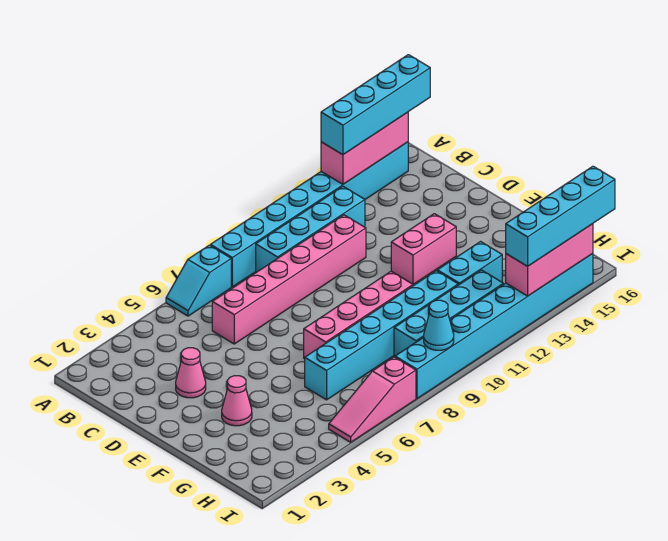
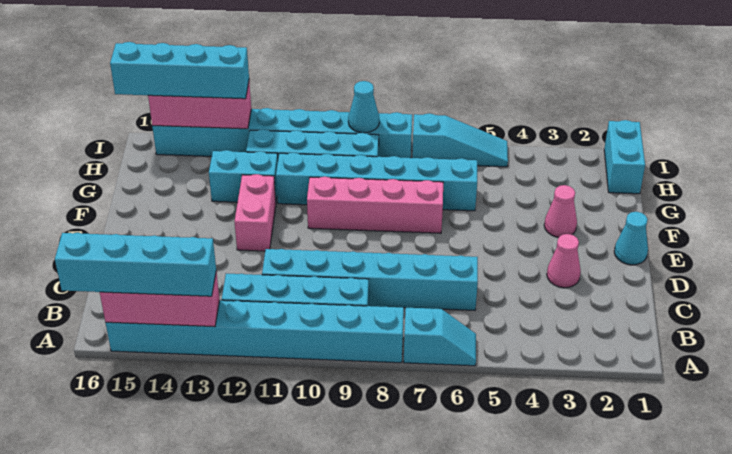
pink brick C6:C11 level 1 -> cyan brick C6:C11 level 1
none -> cyan cone E1 level 1
pink brick E12:E13 level 1 -> pink brick E12:F12 level 1
none -> cyan brick H1:I1 level 1
pink slope I5:I7 level 1 top 7 -> cyan slope I5:I7 level 1 top 7

